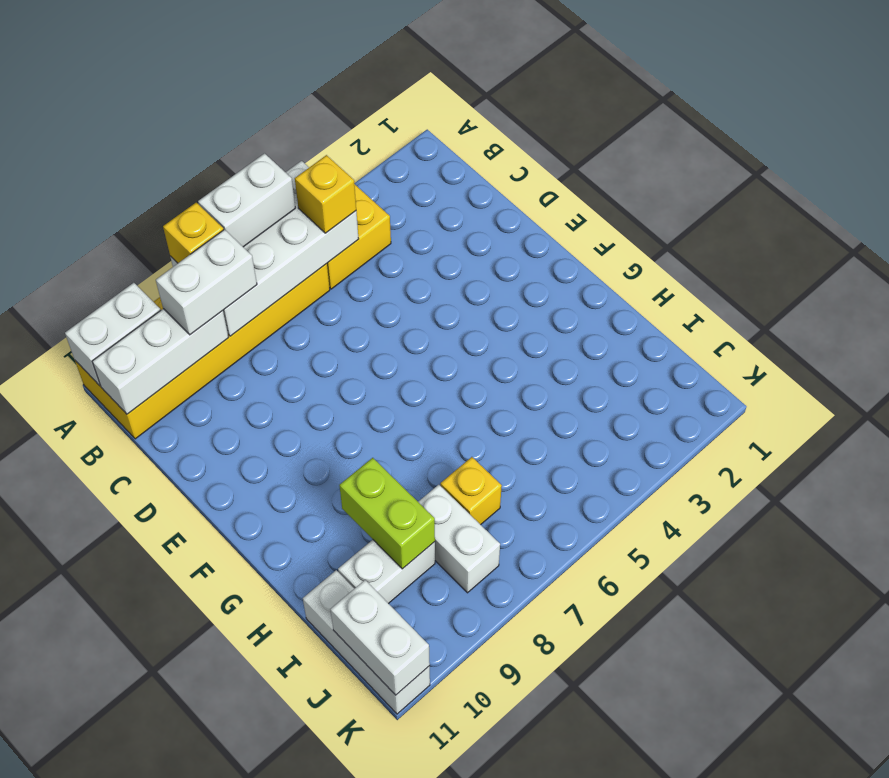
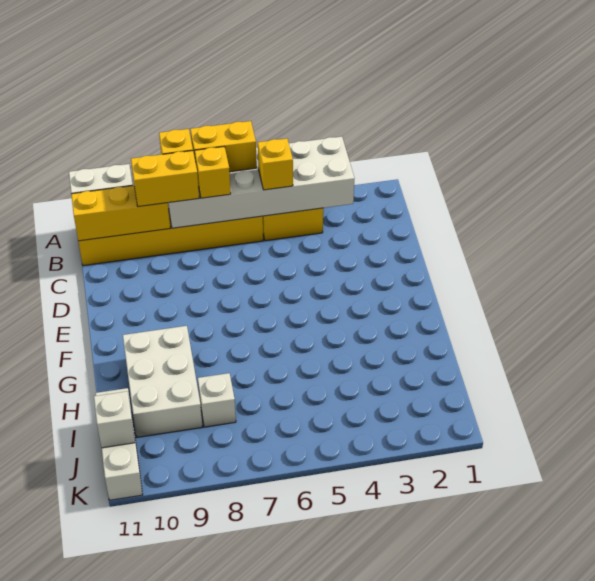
white brick A5:B8 level 2 -> white brick A3:B8 level 2
white brick A6:A7 level 3 -> yellow brick A6:A7 level 3
white brick B8:B9 level 3 -> yellow brick B8:B9 level 3
white brick B9:B11 level 2 -> yellow brick B9:B11 level 2
lime brick H9:I9 level 2 -> none
yellow brick I7 level 1 -> yellow brick B7 level 3
white brick I8:J8 level 1 -> white brick I8 level 1
white brick I9:I10 level 1 -> white brick G9:I10 level 1
white brick J11:K11 level 2 -> white brick J11 level 2

